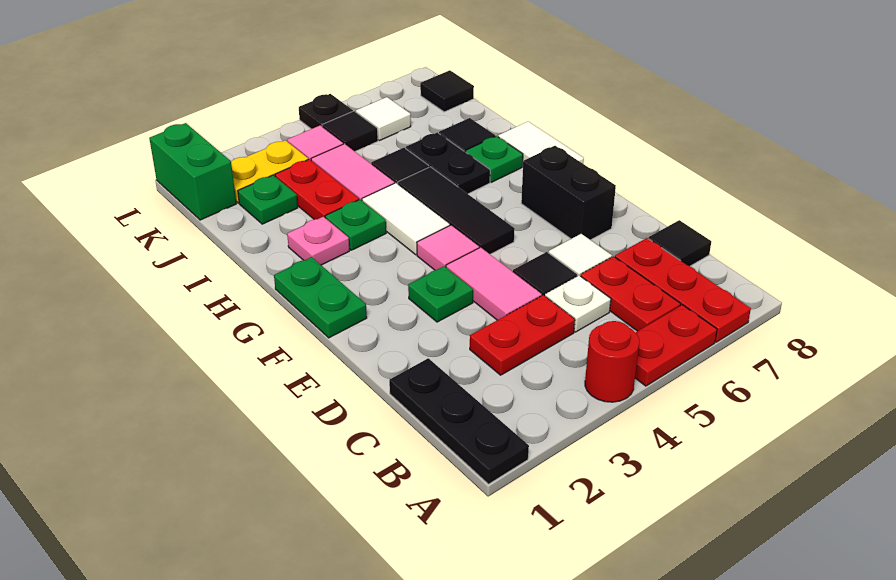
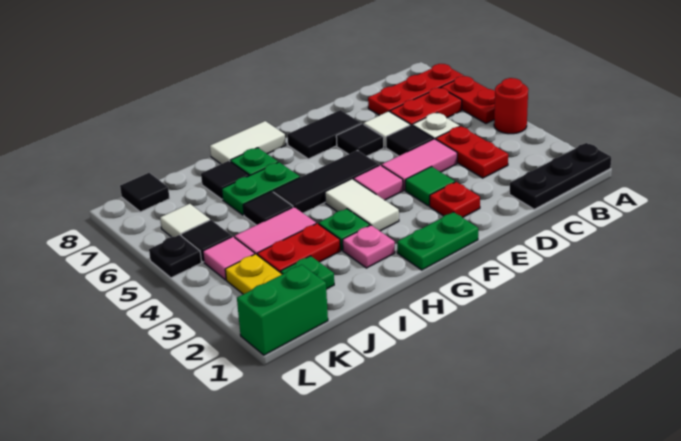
black tile C8 level 1 -> black tile E6 level 1
none -> red plate E2 level 1
green plate E3 level 1 -> green tile E3 level 1
black brick E7:F7 level 1 -> black tile E7:F7 level 1
white tile G4:H4 level 1 -> white tile G3:G4 level 1
black plate H6:I6 level 1 -> green plate H6:I6 level 1

